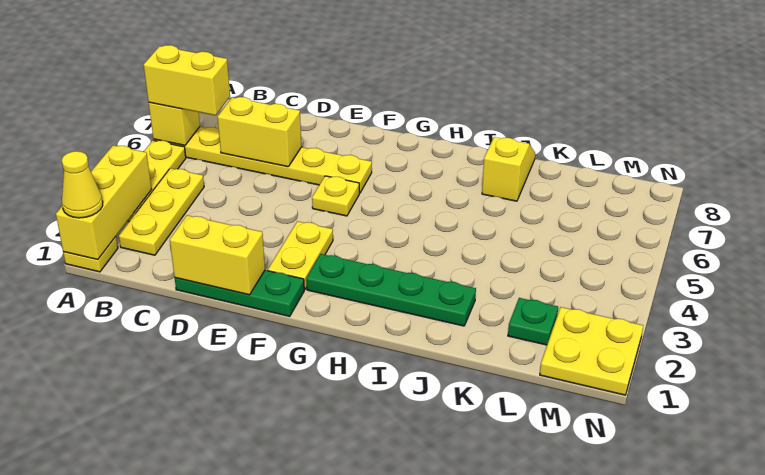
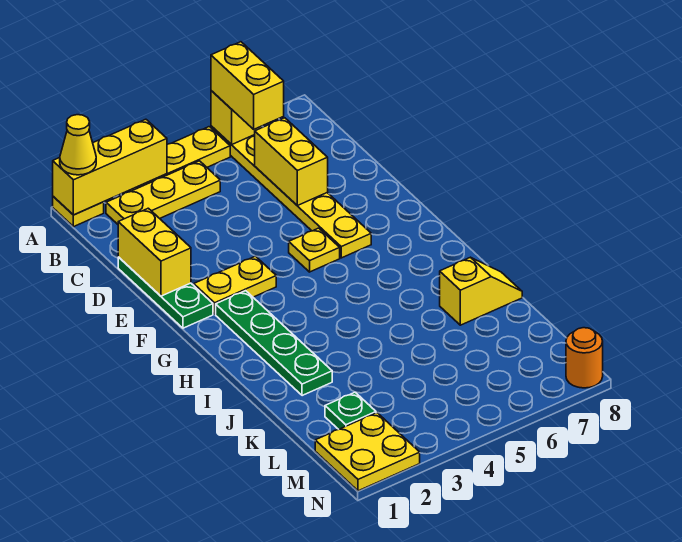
none -> orange round brick N8 level 1

